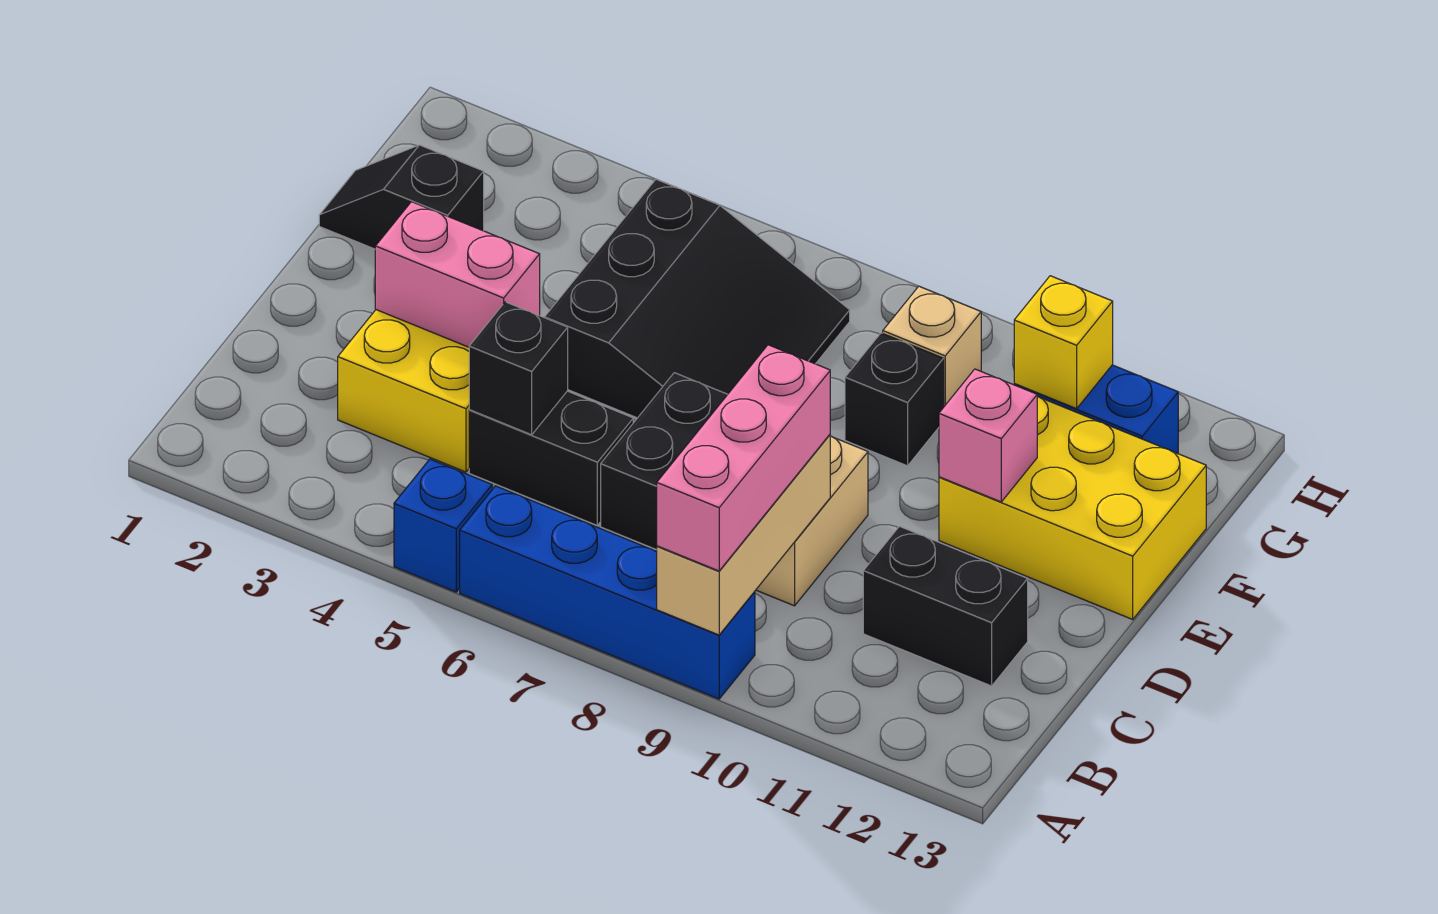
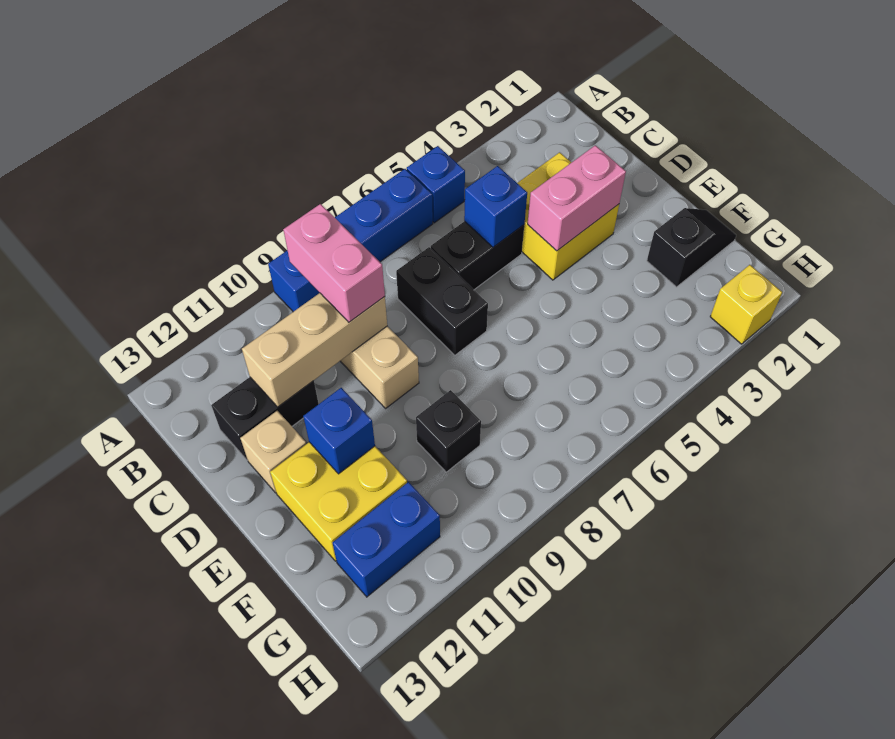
tan brick A9:C9 level 2 -> tan brick C9:C11 level 2
pink brick A9:C9 level 3 -> pink brick B9:C9 level 3
black brick C5 level 2 -> blue brick C5 level 2
black slope E5:G7 level 1 top 5 -> none
yellow brick E11:F13 level 1 -> yellow brick E11:F12 level 1
pink brick E11 level 2 -> blue brick E11 level 2
tan brick G9 level 1 -> tan brick D12 level 1
yellow brick G11 level 2 -> yellow brick H2 level 1

